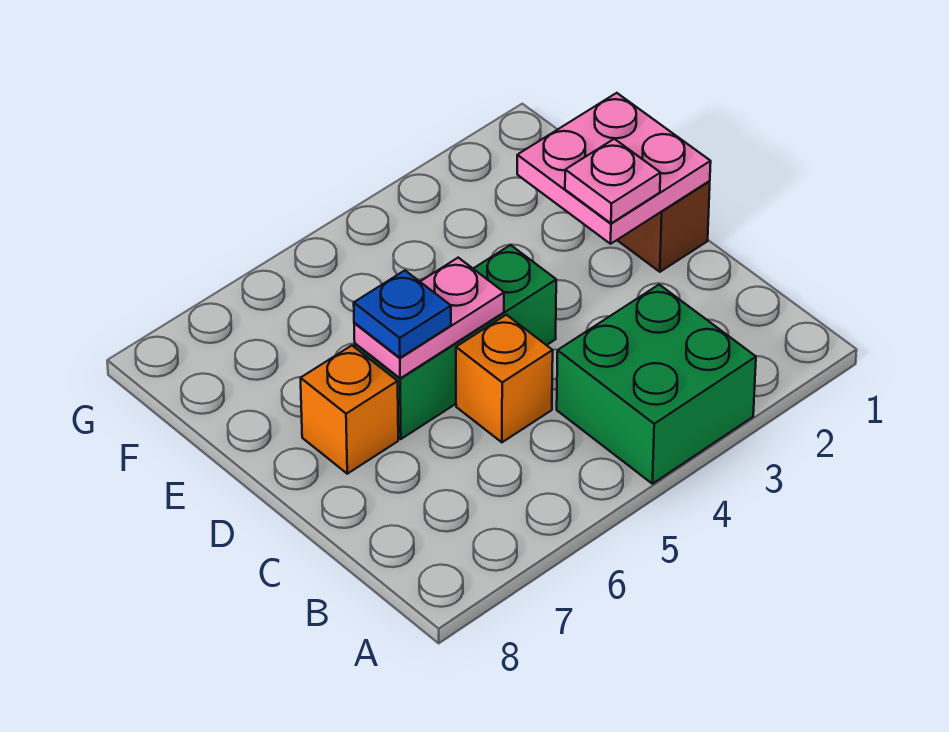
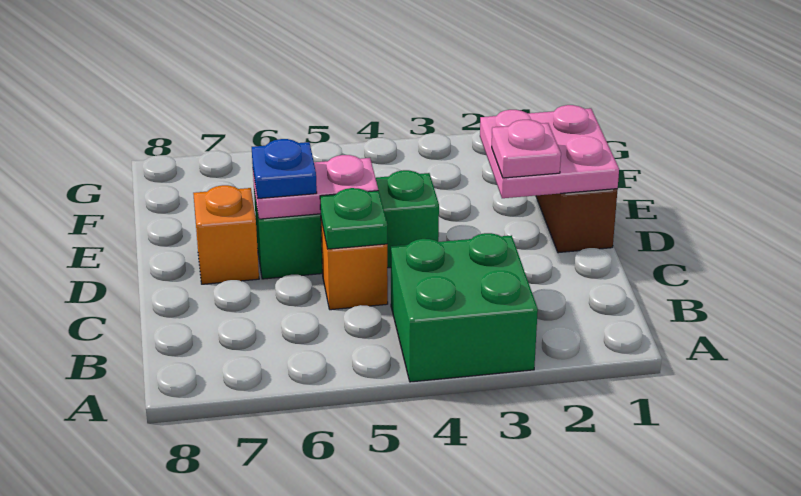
none -> green plate C5 level 2

